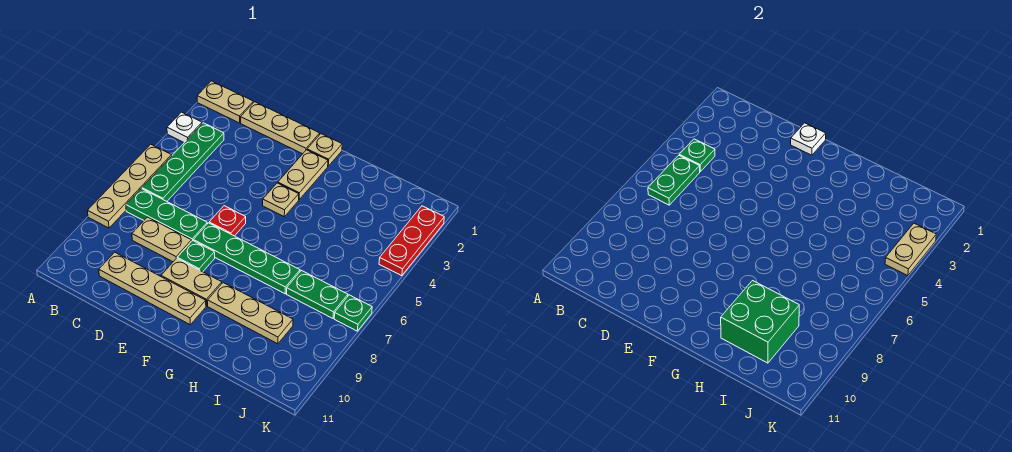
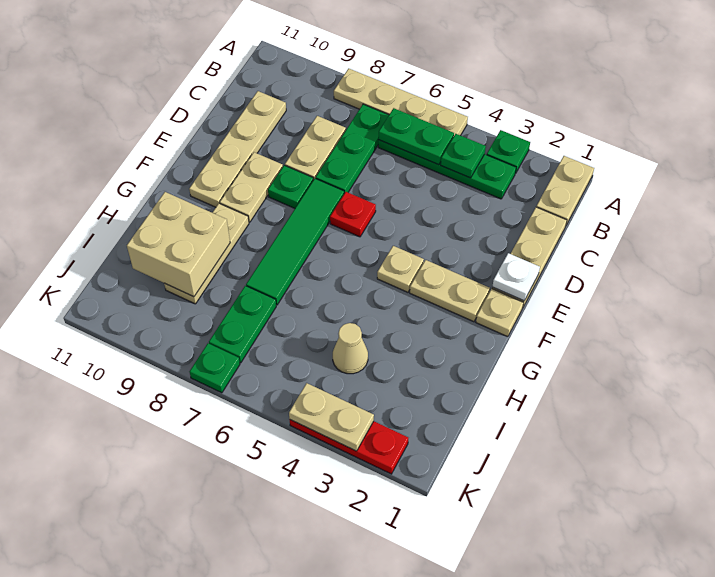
white plate A3 level 1 -> green plate A3 level 1
green plate E7:H7 level 1 -> green tile E7:H7 level 1
green brick H9:I10 level 2 -> tan brick H9:I10 level 2
none -> tan cone I4 level 1

